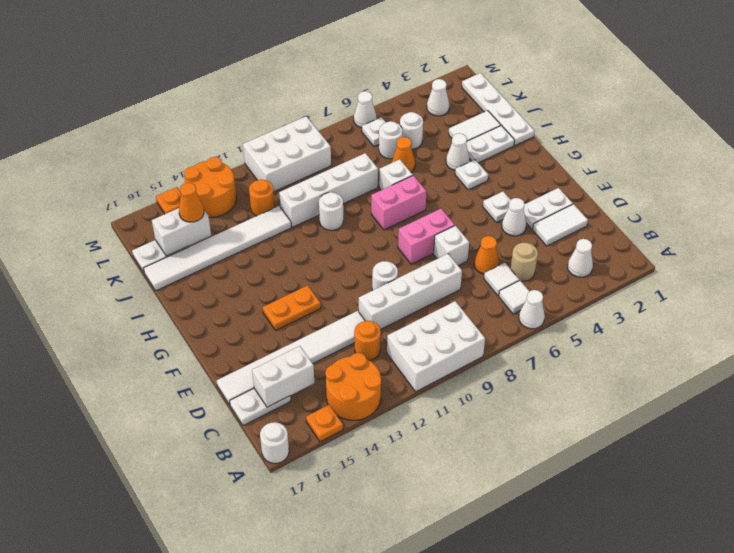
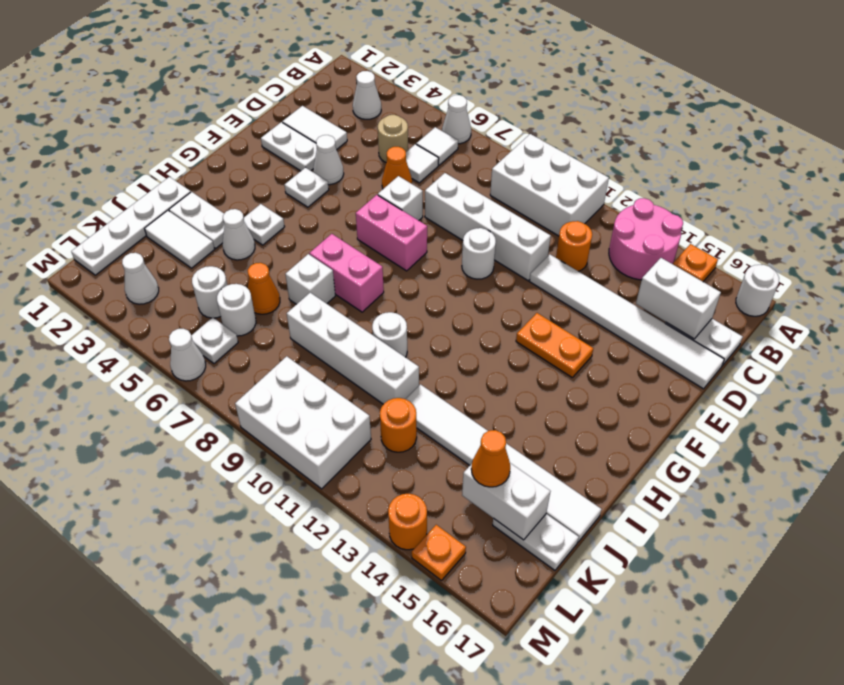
orange round brick A13:B14 level 1 -> pink round brick A13:B14 level 1
orange round brick L13:M14 level 1 -> orange round brick M14 level 1

